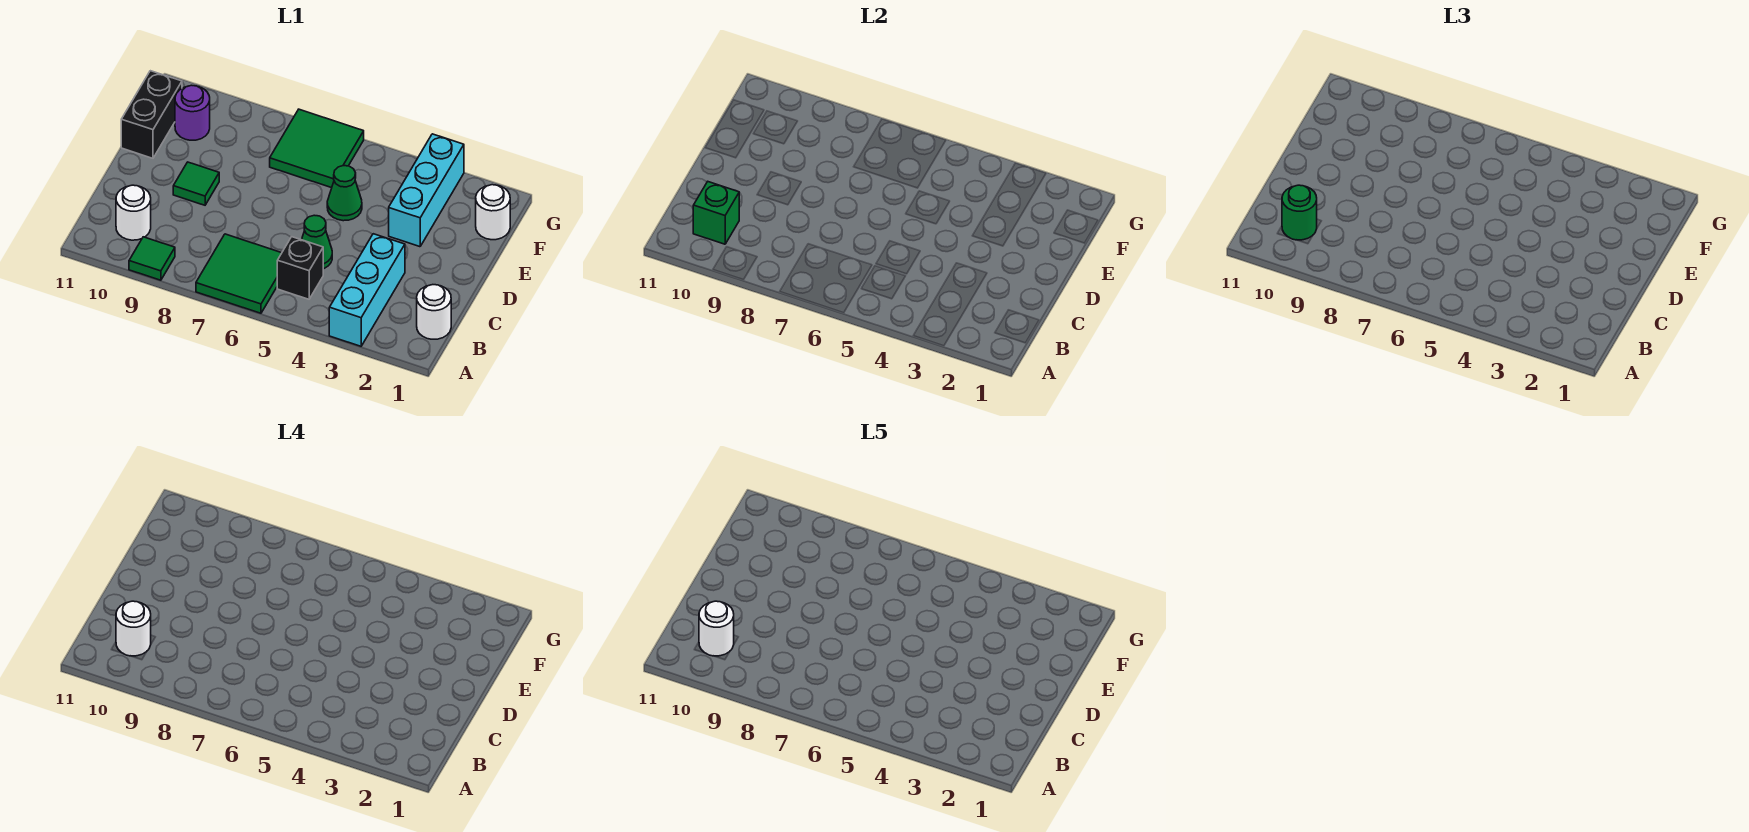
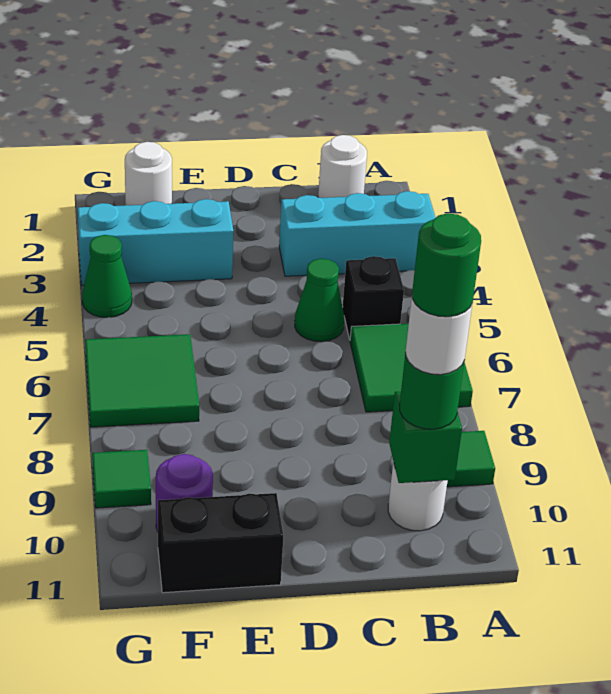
white round brick B10 level 5 -> green round brick B10 level 5
green tile D9 level 1 -> green tile G9 level 1
green cone E5 level 1 -> green cone G4 level 1

